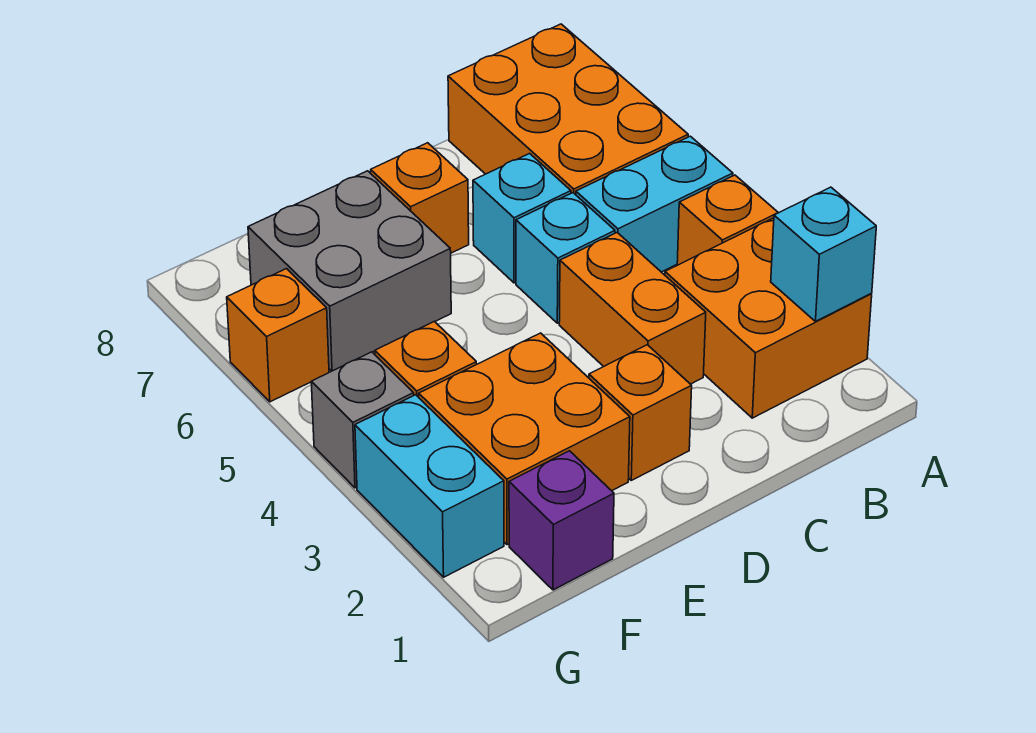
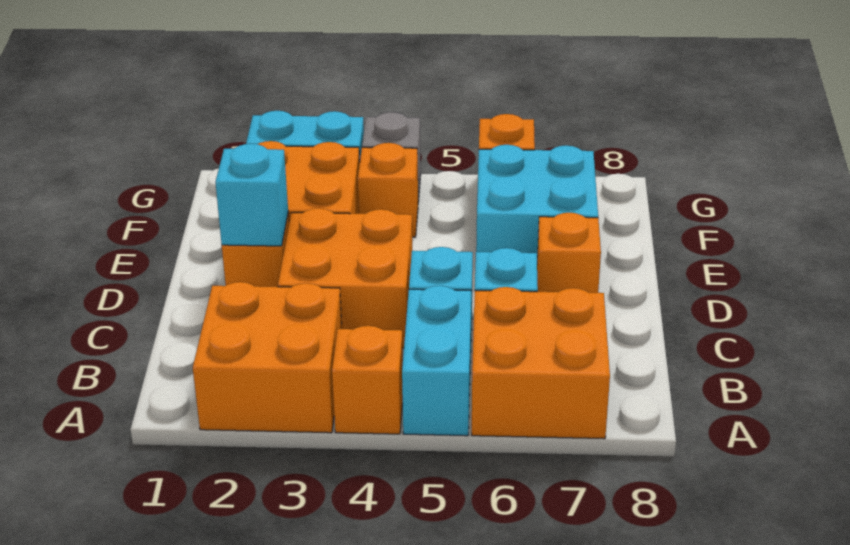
cyan brick A2 level 2 -> cyan brick D2 level 2
orange brick A6:B8 level 1 -> orange brick A6:B7 level 1
orange brick C3:C4 level 1 -> orange brick C3:D4 level 1
grey brick E6:F7 level 1 -> cyan brick E6:F7 level 1
purple brick F1 level 1 -> none

